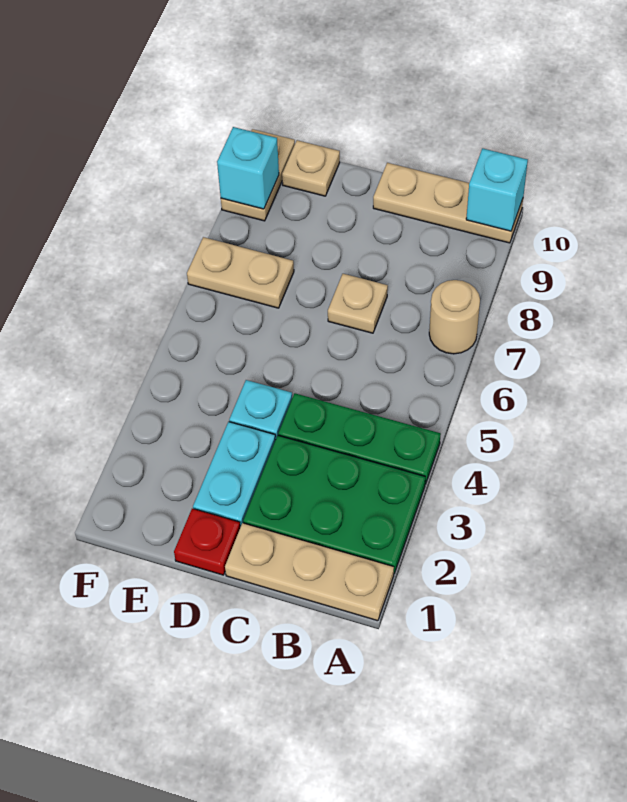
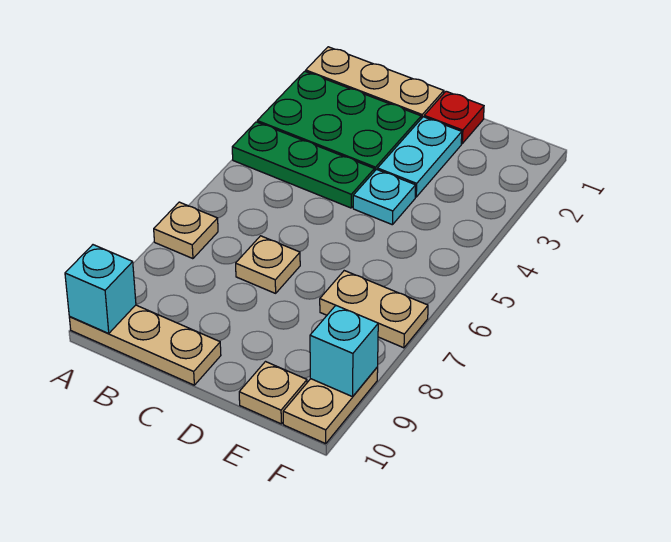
tan round brick A7 level 1 -> tan plate A7 level 1

